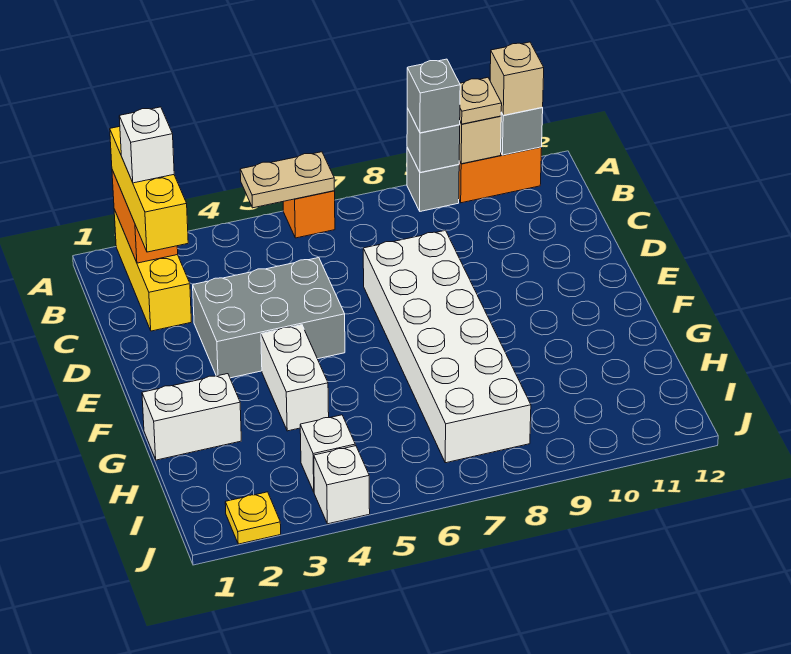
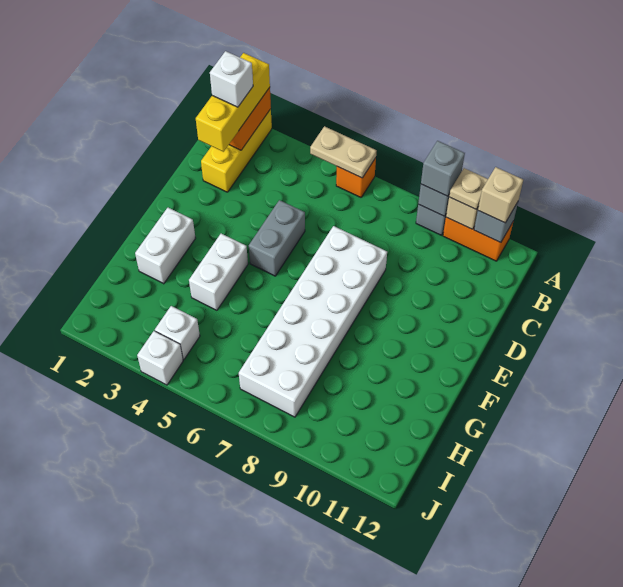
grey brick D3:E5 level 1 -> grey brick D5:E5 level 1
white brick G1:G2 level 1 -> white brick F2:G2 level 1
yellow plate J2 level 1 -> none

